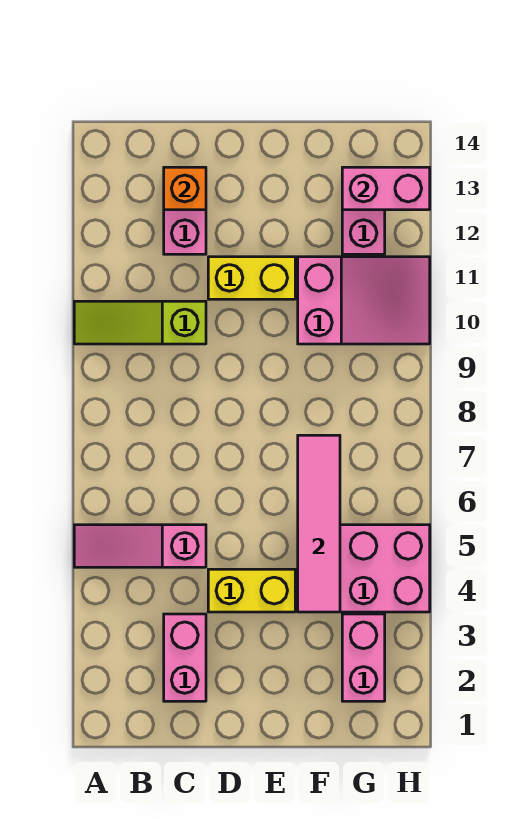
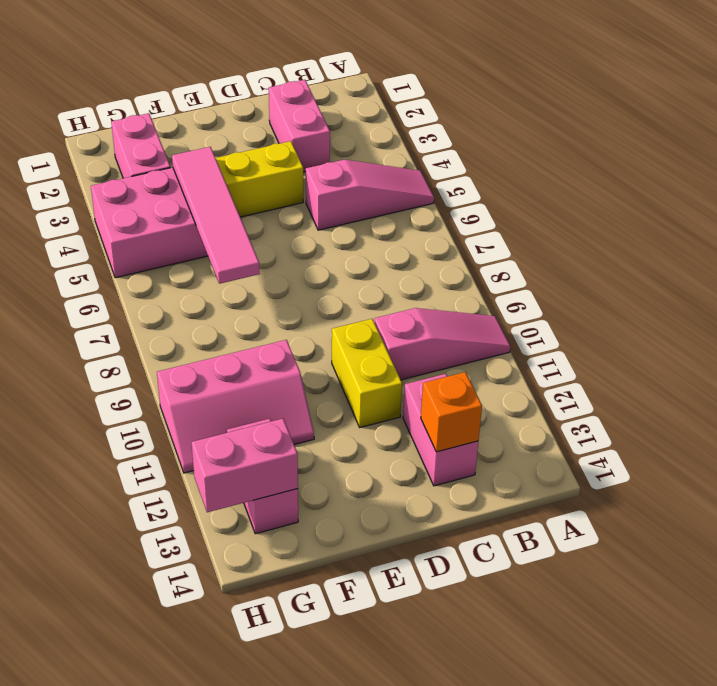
lime slope A10:C10 level 1 top C -> pink slope A10:C10 level 1 top C
yellow brick D11:E11 level 1 -> yellow brick D10:D11 level 1
pink slope F10:H11 level 1 top F -> pink slope F10:H11 level 1 top 10

